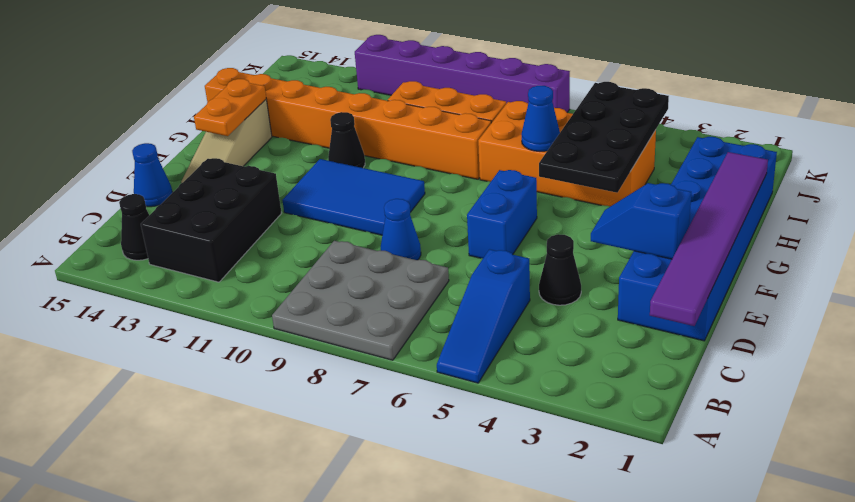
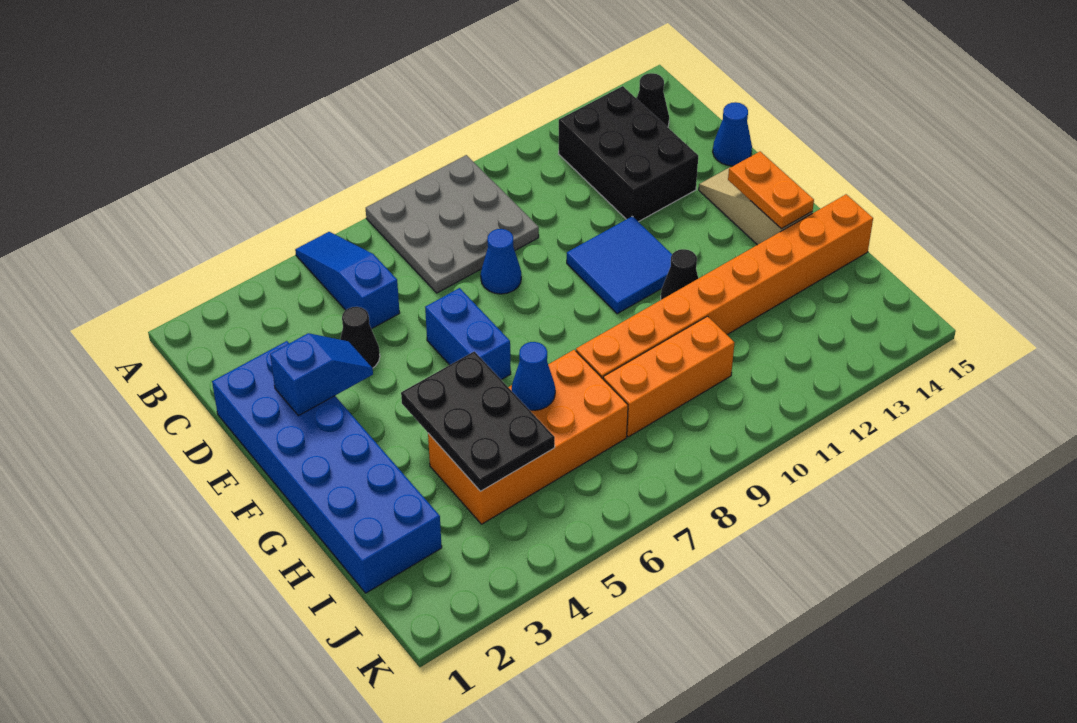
purple tile C1:H1 level 2 -> none
blue tile E9:F11 level 1 -> blue tile E10:F11 level 1
black plate G4:J5 level 2 -> black plate G4:I5 level 2
purple brick K7:K12 level 1 -> none

